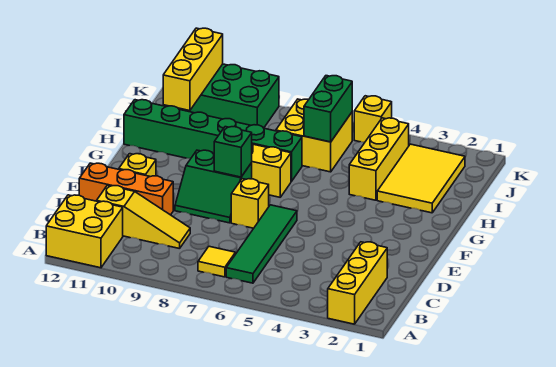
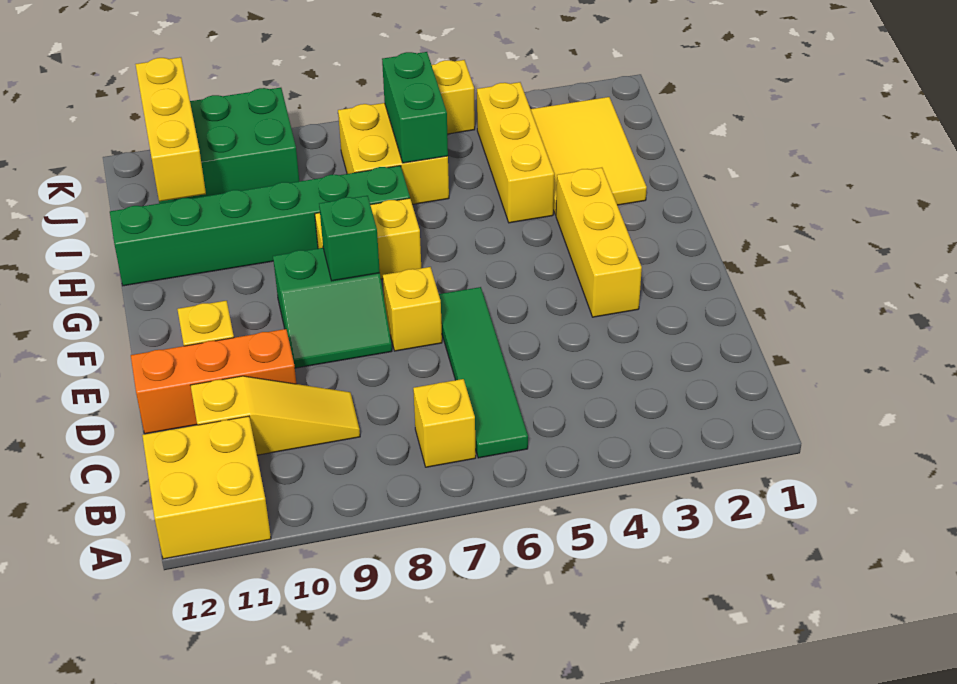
yellow brick A2:C2 level 1 -> yellow brick E3:G3 level 1
yellow tile B7 level 1 -> yellow brick B7 level 1

